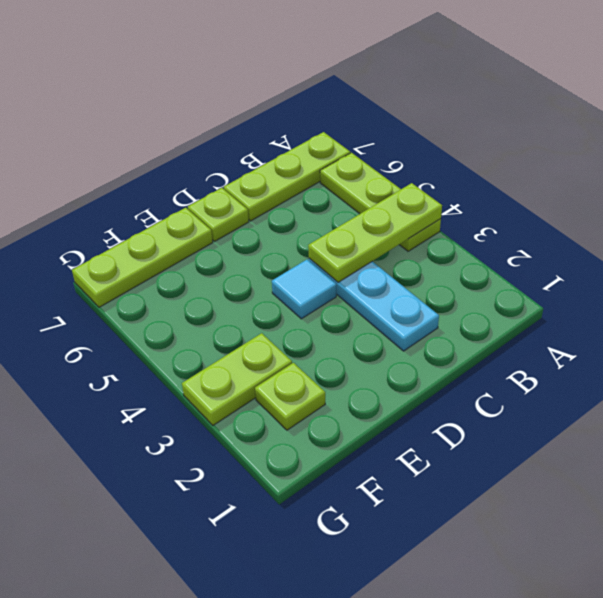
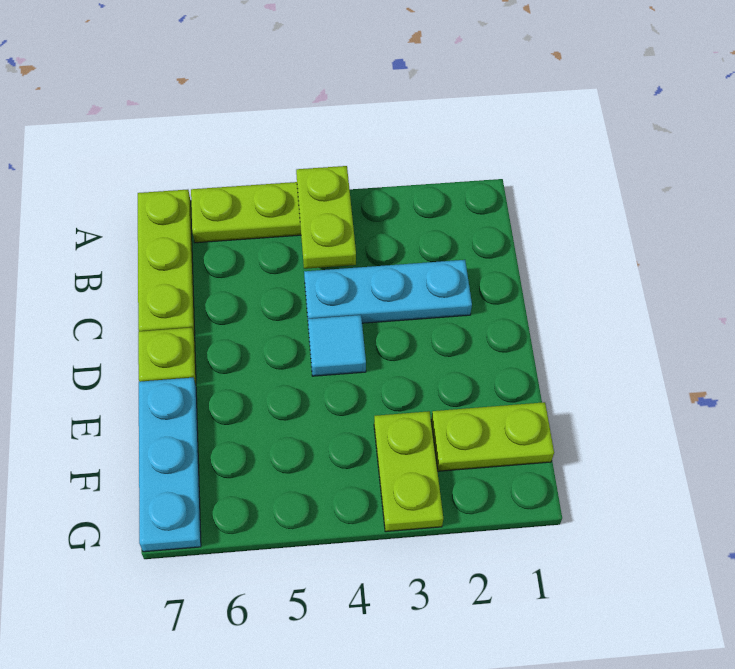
lime plate A4:C4 level 2 -> lime plate A4:B4 level 2
lime plate E7:G7 level 1 -> cyan plate E7:G7 level 1
lime plate F2 level 1 -> lime plate F1:F2 level 1

